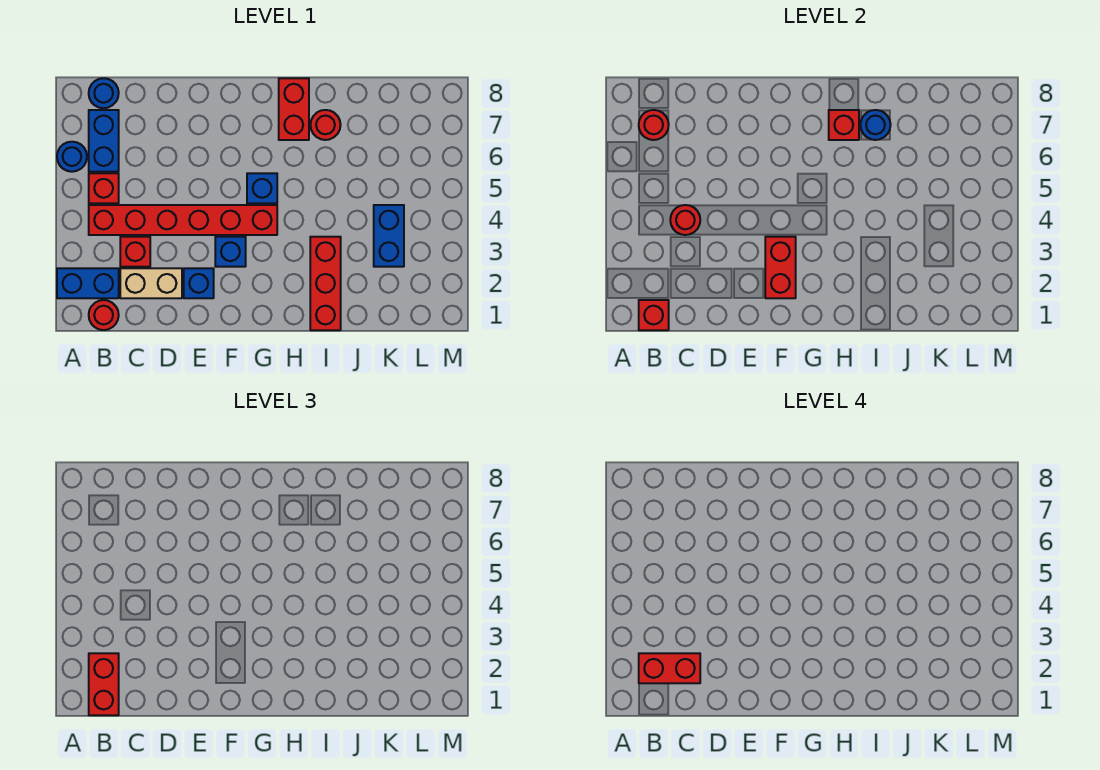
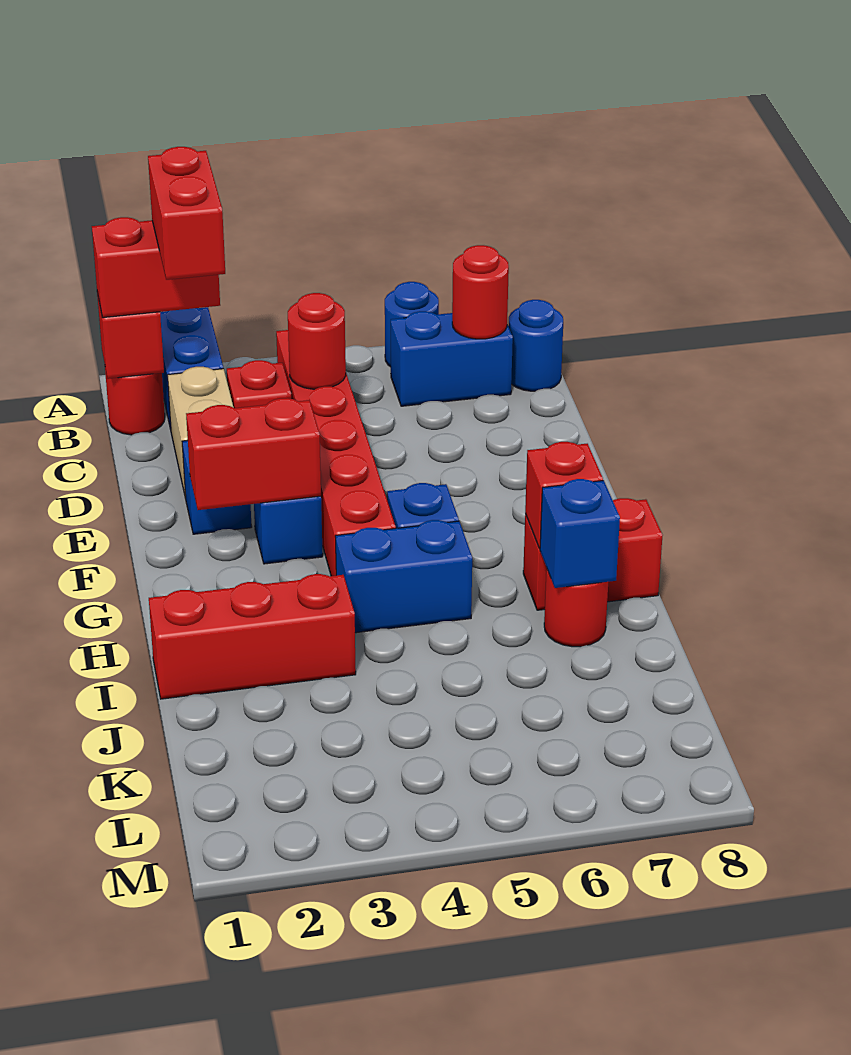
red brick B5 level 1 -> none
blue round brick I7 level 2 -> blue brick I7 level 2
blue brick K3:K4 level 1 -> blue brick H4:H5 level 1

